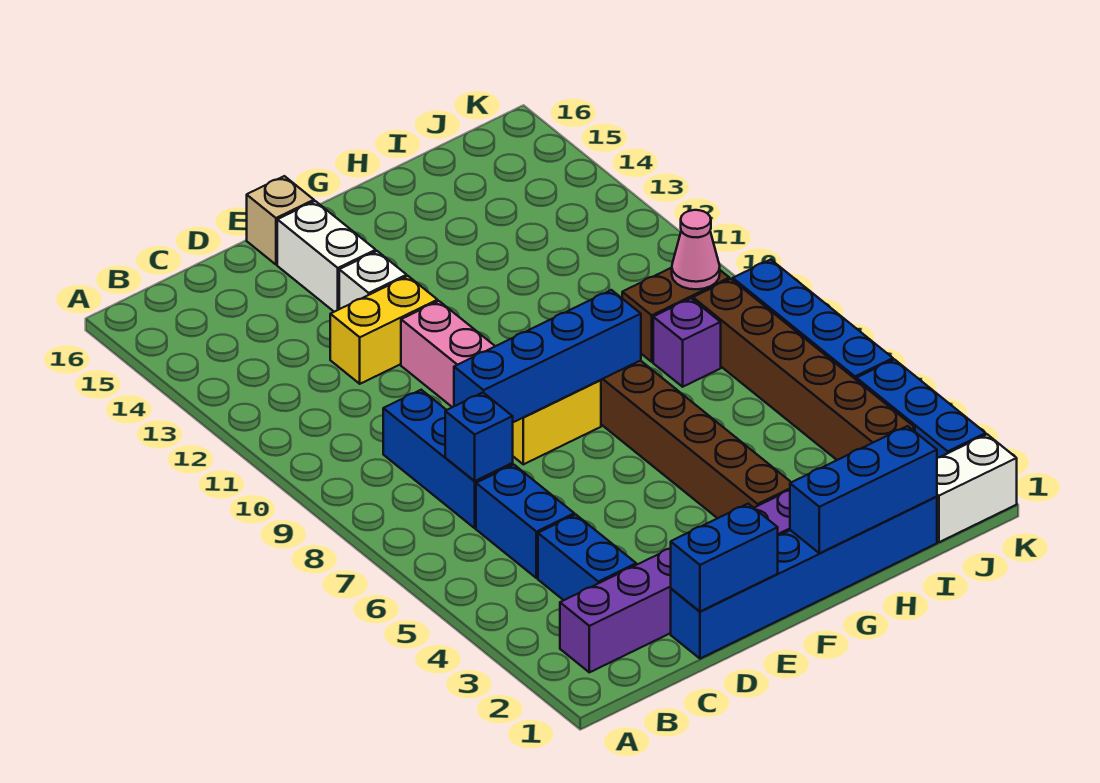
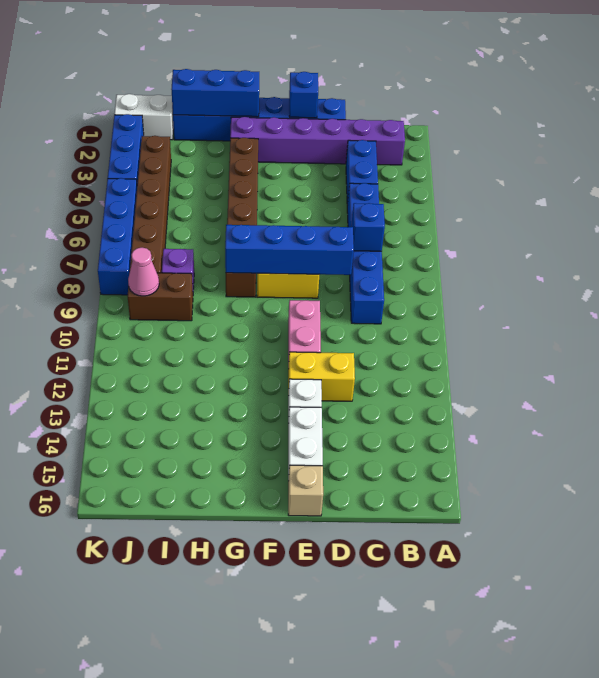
blue brick D1:E1 level 2 -> blue brick E1 level 2

